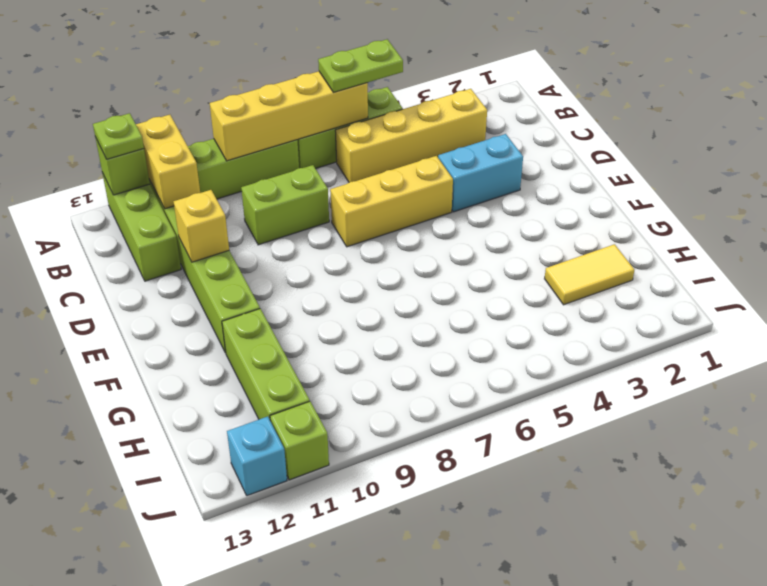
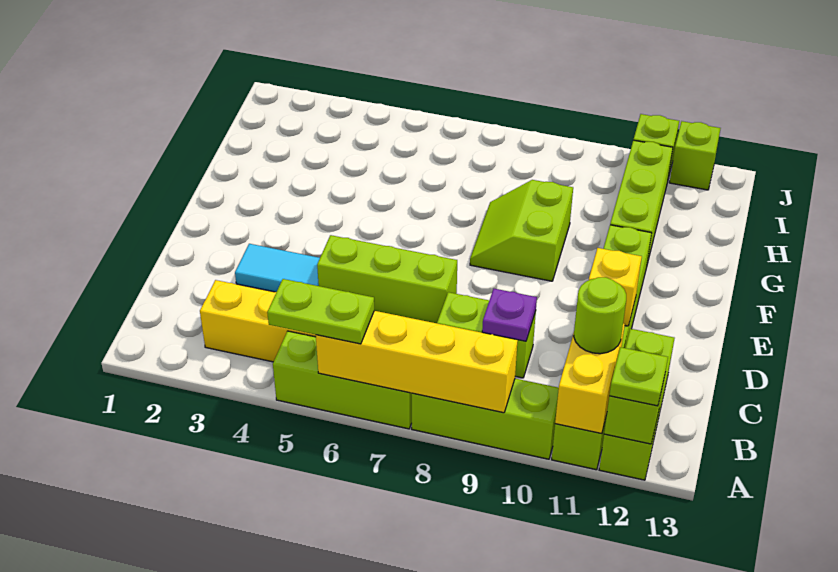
none -> lime round brick B11 level 3
none -> purple plate C9 level 2
cyan brick D3:D4 level 1 -> cyan tile D3:D4 level 1
yellow brick D5:D7 level 1 -> lime brick D5:D7 level 1
none -> lime slope F8:G9 level 1 top 9
yellow tile H2:H3 level 1 -> none
cyan brick J12 level 1 -> lime brick J12 level 1

